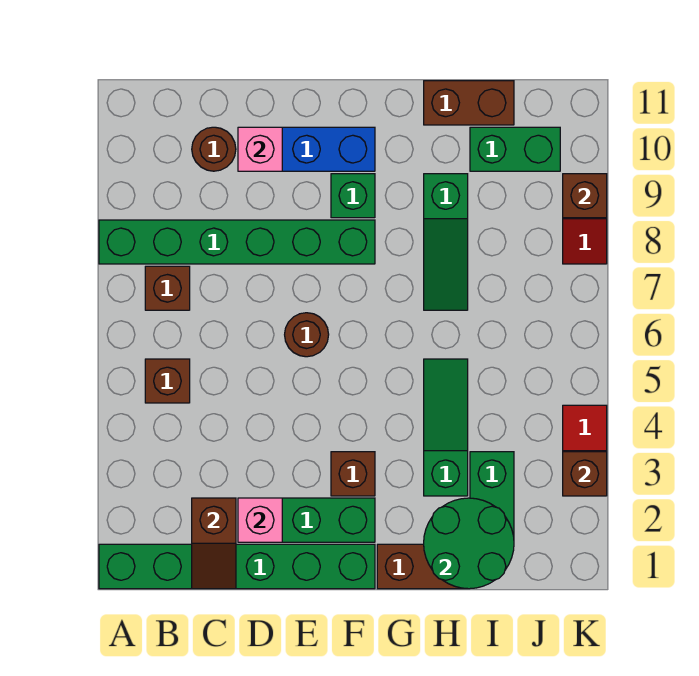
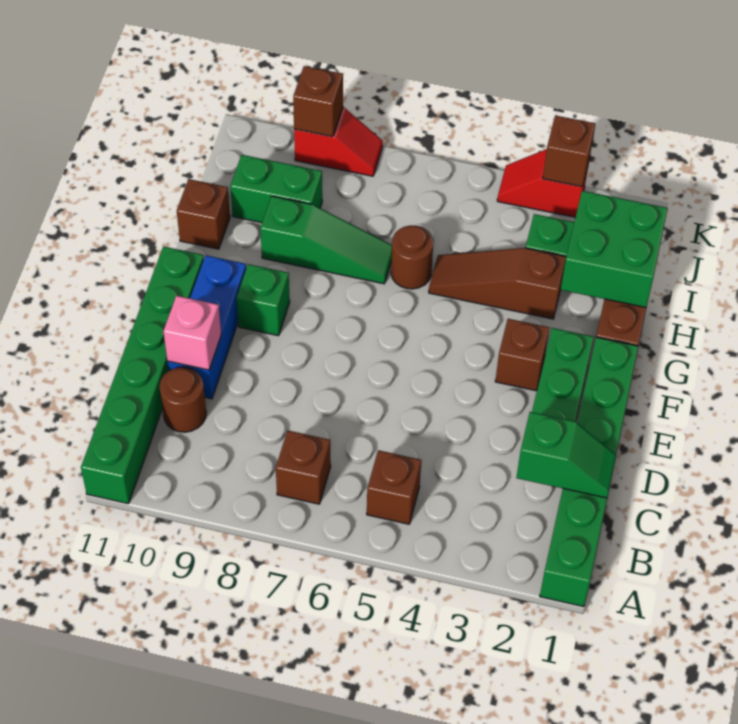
green brick A8:F8 level 1 -> green brick A11:F11 level 1
brown slope C1:C2 level 2 top 2 -> green slope C1:C2 level 2 top 2
pink brick D2 level 2 -> none
brown round brick E6 level 1 -> brown round brick H6 level 1
green round brick H1:I2 level 2 -> green brick H1:I2 level 2
green slope H3:H5 level 1 top 3 -> brown slope H3:H5 level 1 top 3
brown brick H11:I11 level 1 -> brown brick H11 level 1
green brick I10:J10 level 1 -> green brick I9:I10 level 1

